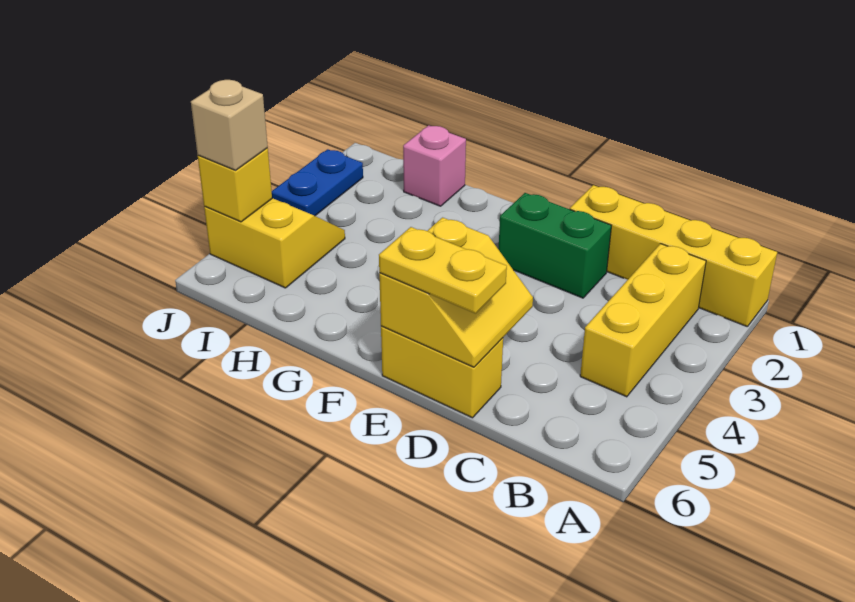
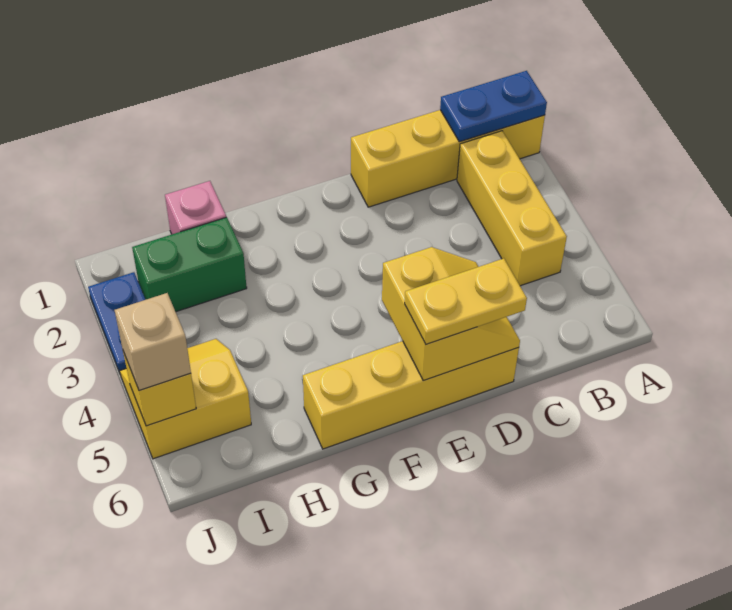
none -> blue plate A1:B1 level 2
green brick D2:E2 level 1 -> green brick H2:I2 level 1
yellow brick D6:E6 level 1 -> yellow brick D6:G6 level 1

